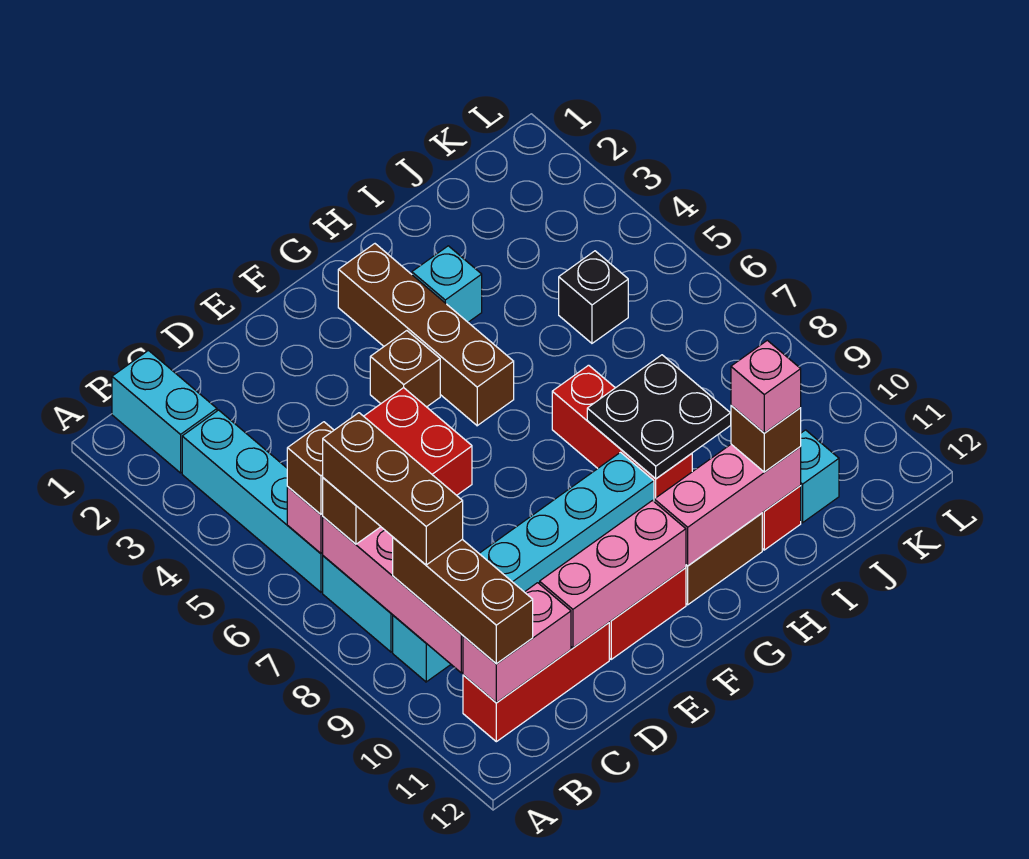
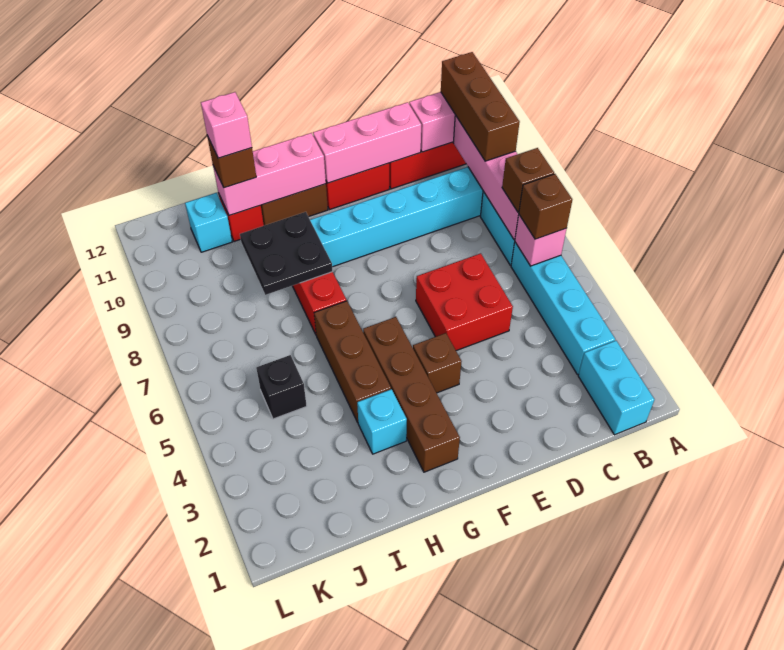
brown brick B7:B9 level 4 -> brown brick H4:H6 level 1

